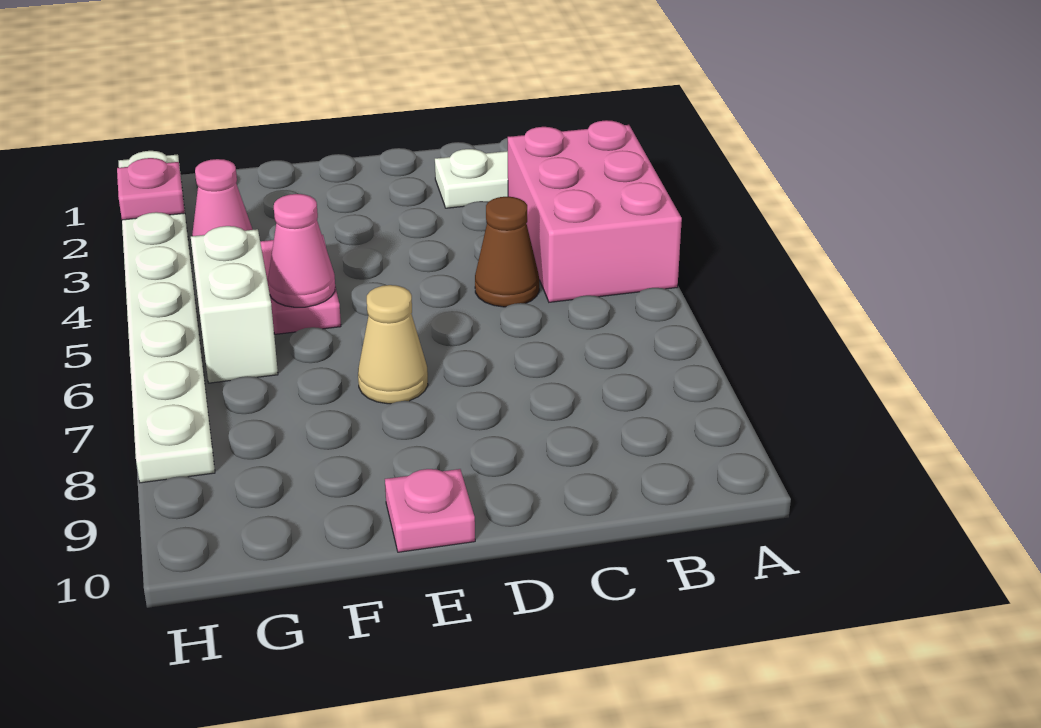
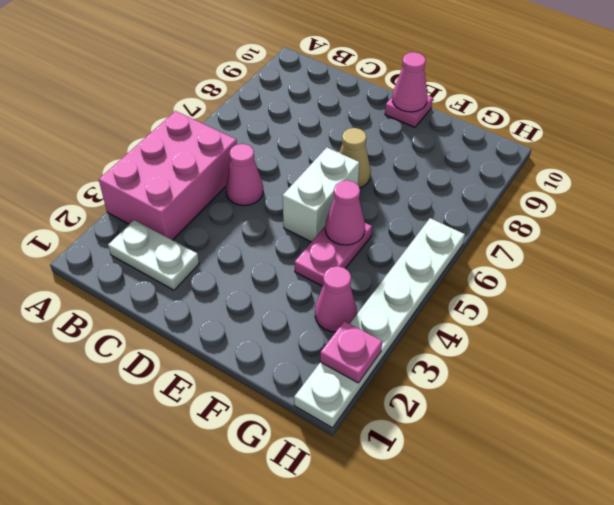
brown cone C5 level 1 -> pink cone C5 level 1
none -> pink cone E10 level 2
white brick G5:G6 level 1 -> white brick E5:E6 level 1
white plate H1:H8 level 1 -> white plate H1:H6 level 1

